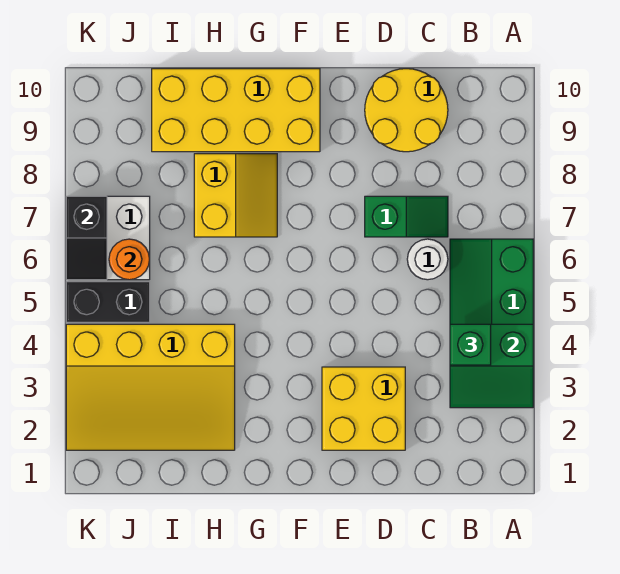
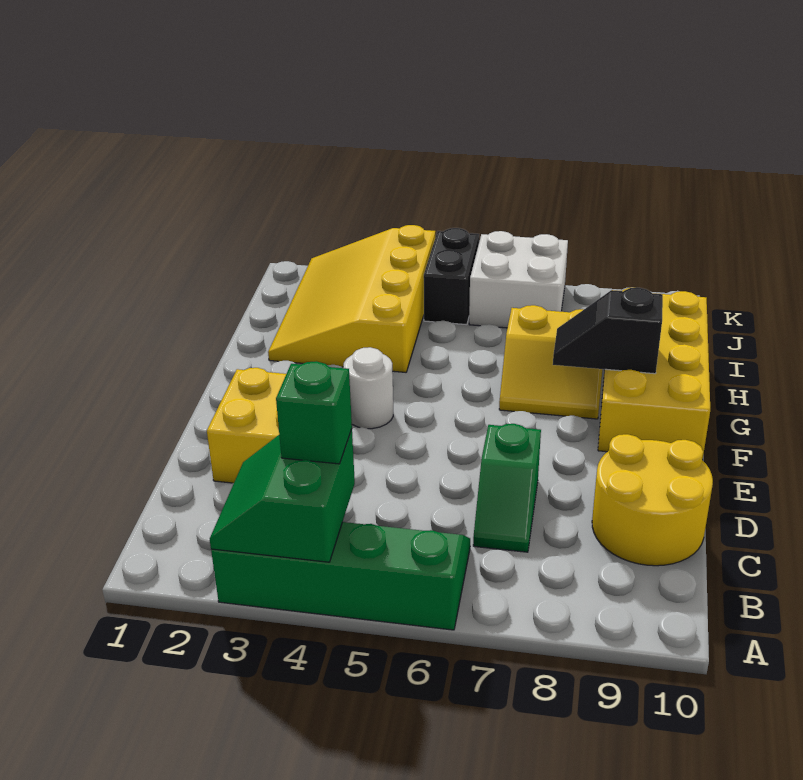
white round brick C6 level 1 -> white round brick F4 level 1
orange round brick J6 level 2 -> none
black slope K6:K7 level 2 top 7 -> black slope G8:G9 level 2 top 9

